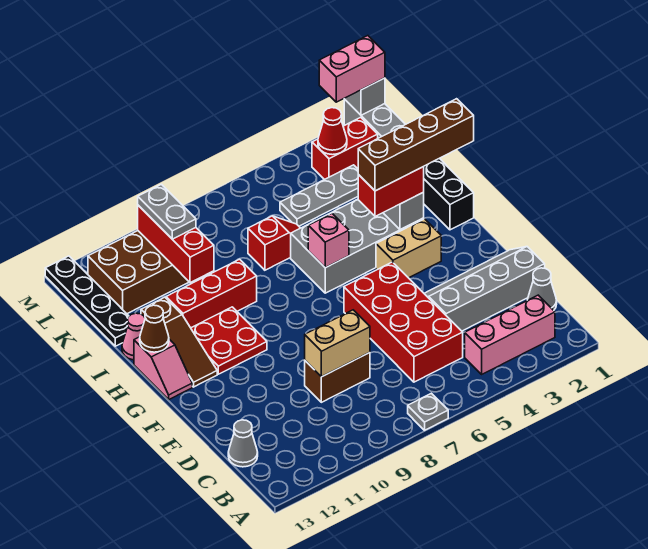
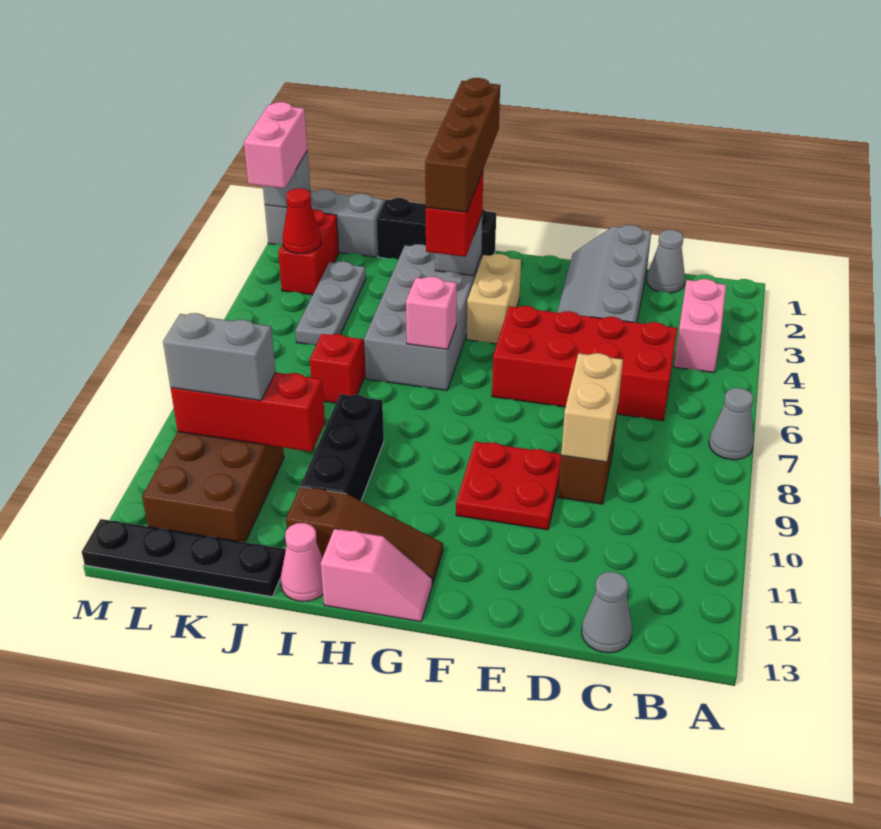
grey plate A7 level 1 -> grey cone A7 level 1
pink brick B2:B4 level 1 -> pink brick B3:B4 level 1
red plate G10:H11 level 1 -> red plate E9:F10 level 1
brown cone H13 level 2 -> none
red brick I9:I11 level 1 -> black brick I9:I11 level 1
grey plate K10:L10 level 3 -> grey brick K10:L10 level 3

